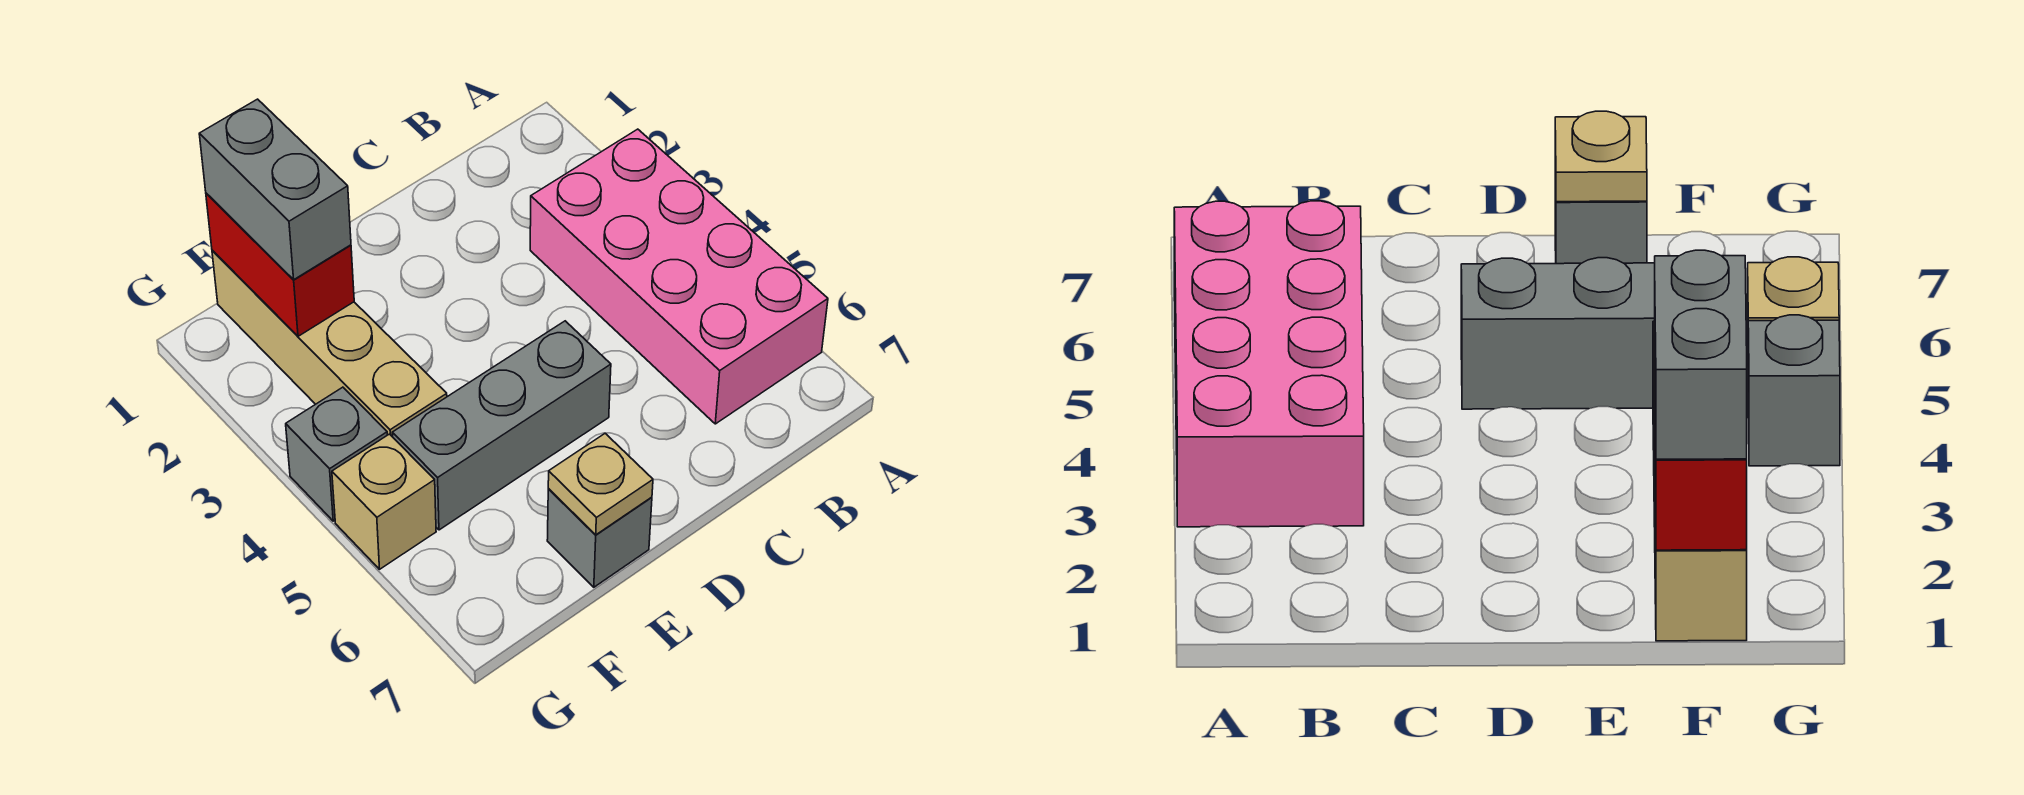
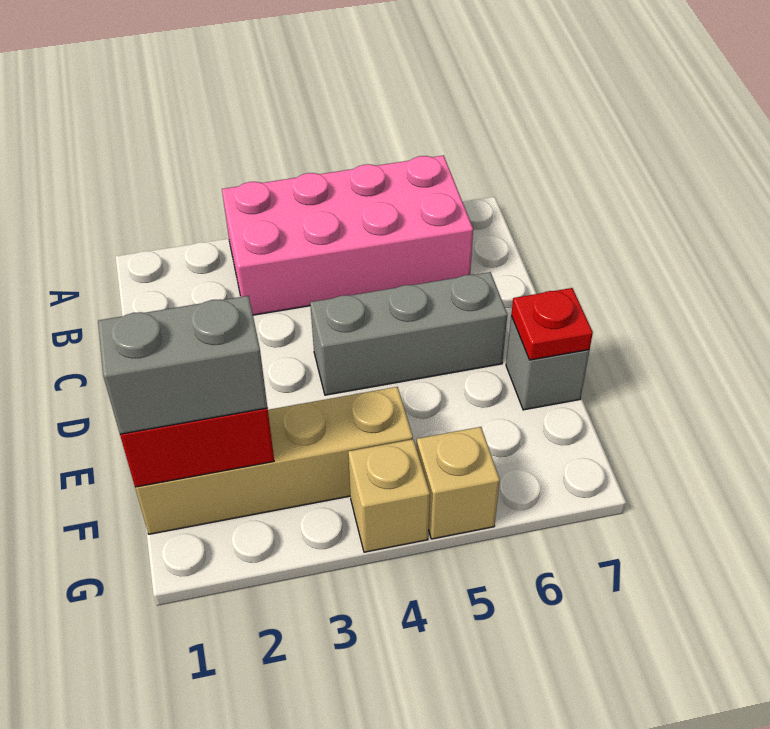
grey brick D5:F5 level 1 -> grey brick D4:D6 level 1
tan plate E7 level 2 -> red plate E7 level 2
grey brick G4 level 1 -> tan brick G4 level 1

